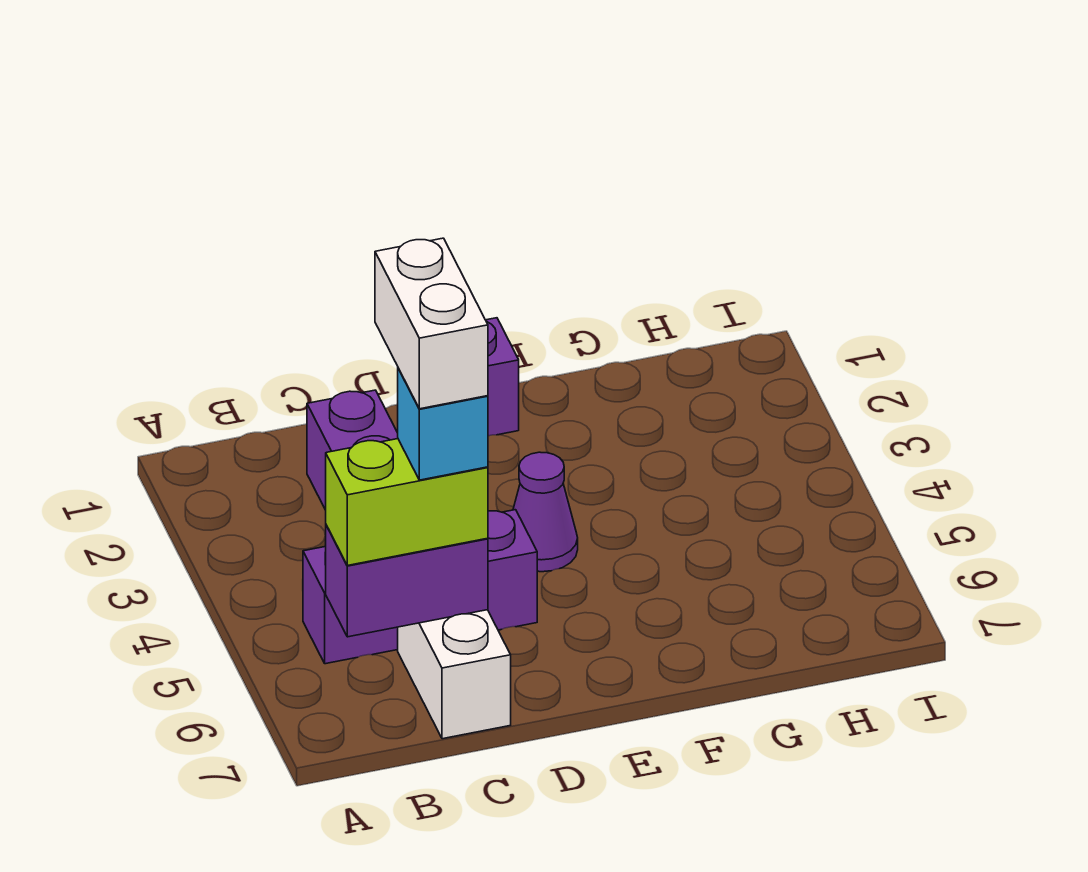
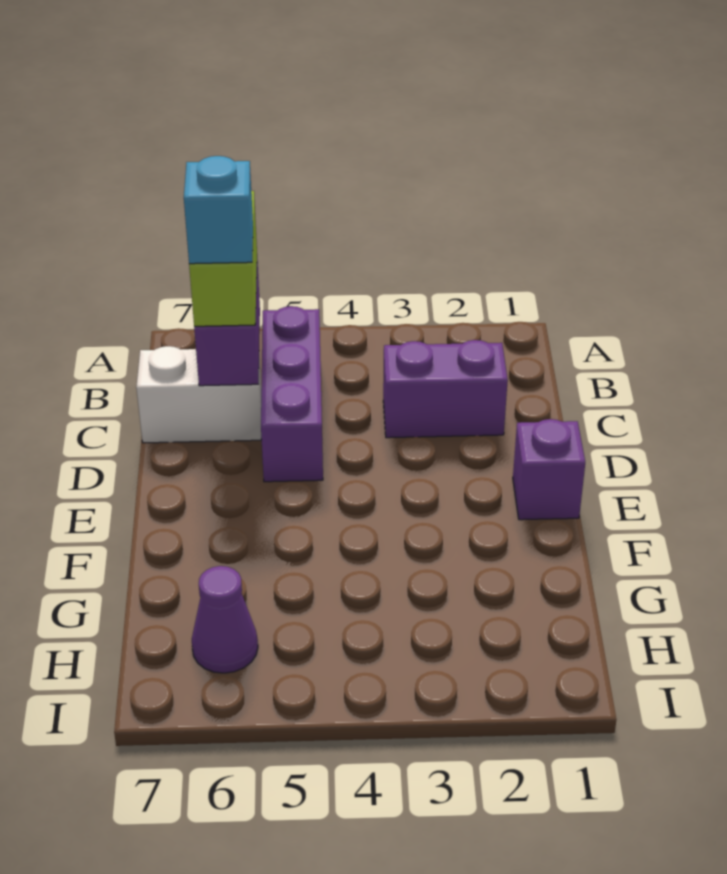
white brick C5:C6 level 5 -> none
purple cone E4 level 1 -> purple cone H6 level 1

